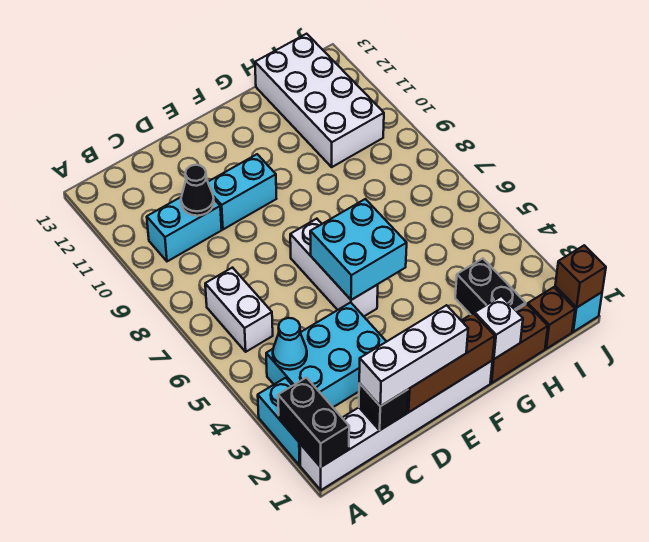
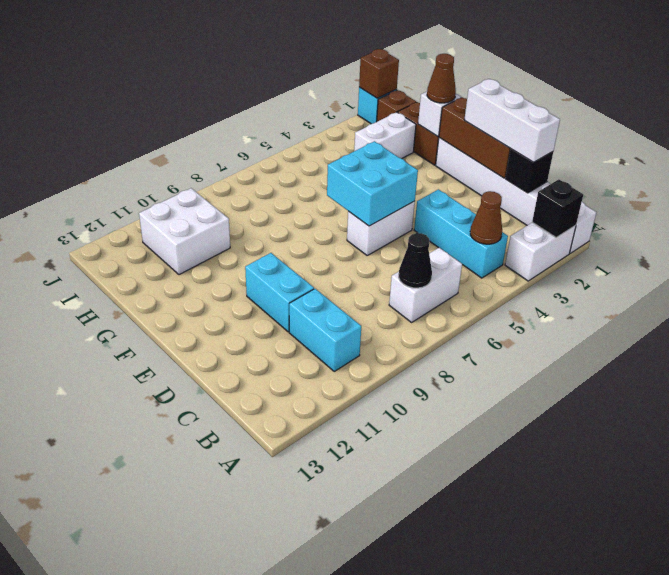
black brick A1:A2 level 2 -> black brick A2 level 2
cyan brick A2:A3 level 1 -> white brick A2:A3 level 1
cyan brick B3:D4 level 1 -> cyan brick B4:D4 level 1
cyan cone B4 level 2 -> brown cone B4 level 2
black cone C10 level 2 -> black cone B7 level 2
white brick E5:E7 level 1 -> white brick E5:E6 level 1
none -> brown cone G1 level 3
black brick H2:H3 level 1 -> white brick H2:H3 level 1
white brick H10:I13 level 1 -> white brick H10:I11 level 1

